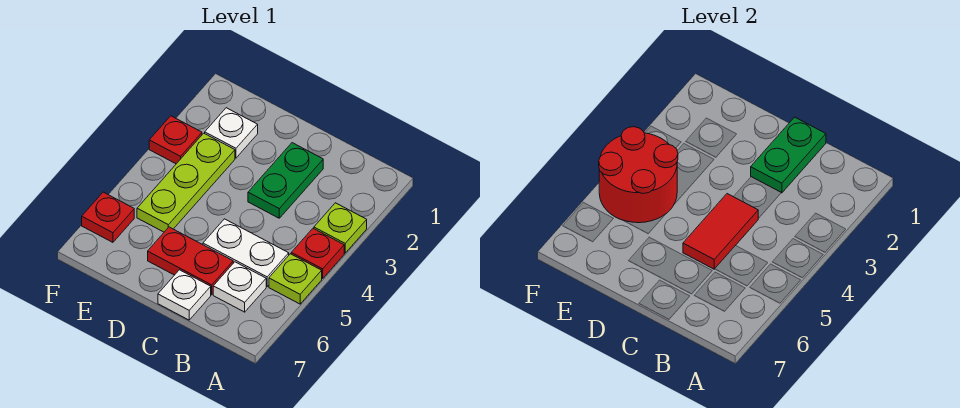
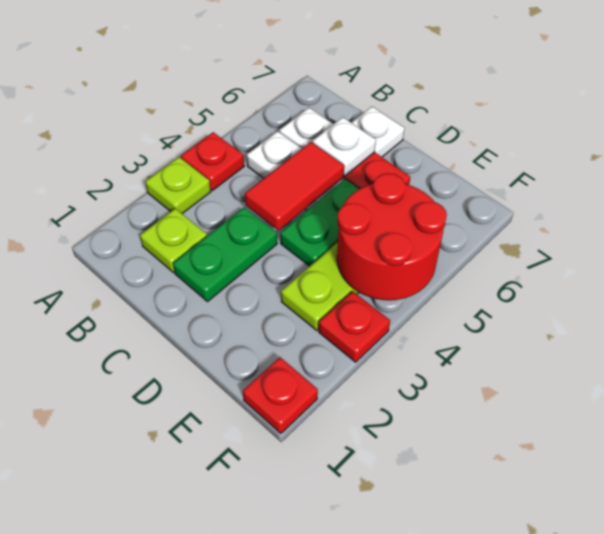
lime plate A5 level 1 -> lime plate B2 level 1
green plate C1:C2 level 2 -> green plate D4:D5 level 1
white plate E2 level 1 -> white plate C6 level 2
red plate F6 level 1 -> red plate F1 level 1

